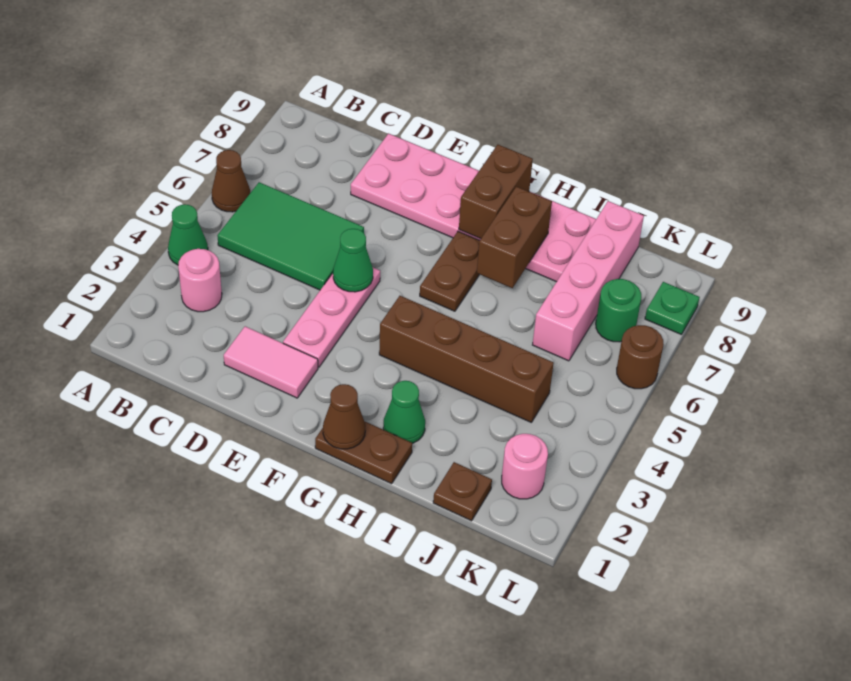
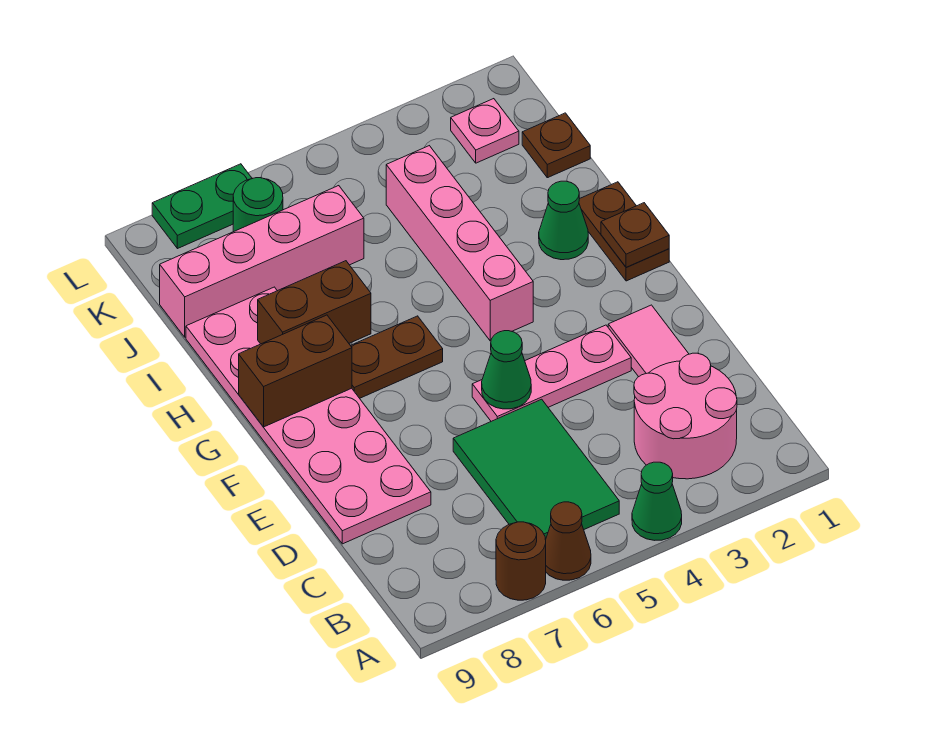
pink round brick B3 level 1 -> pink round brick B2:C3 level 1
brown cone G1 level 2 -> brown plate G1 level 2
brown brick G4:J4 level 1 -> pink brick G4:J4 level 1
pink round brick K2 level 1 -> pink plate K2 level 1
brown round brick L6 level 1 -> brown round brick A7 level 1
green plate L8 level 1 -> green plate L7:L8 level 1

